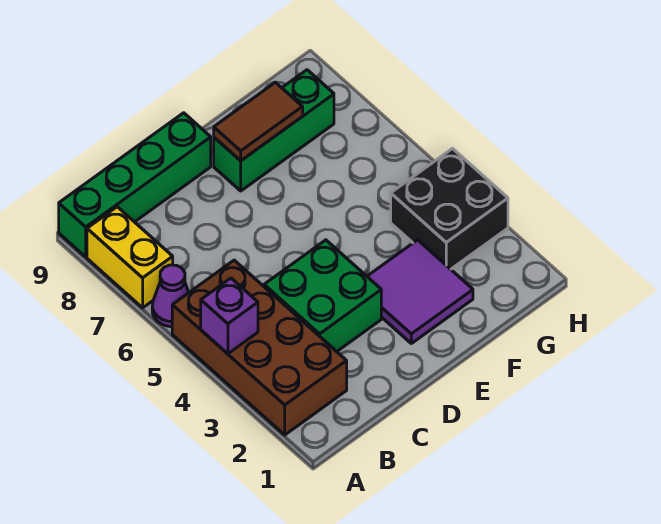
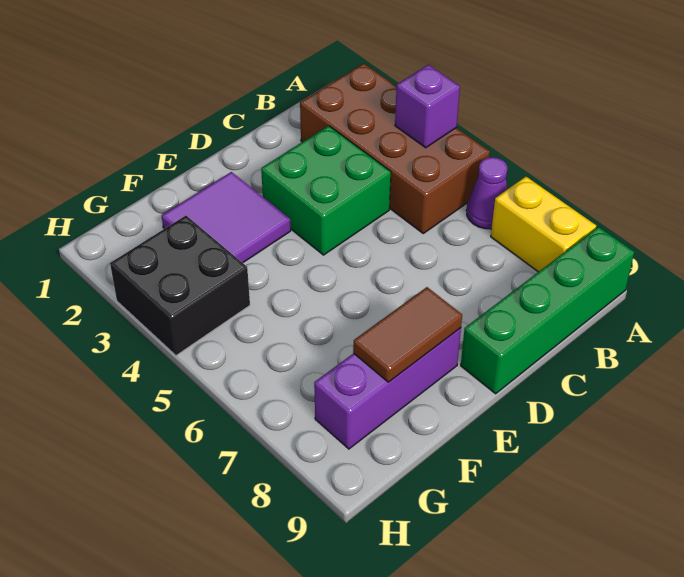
green brick E8:G8 level 1 -> purple brick E8:G8 level 1

